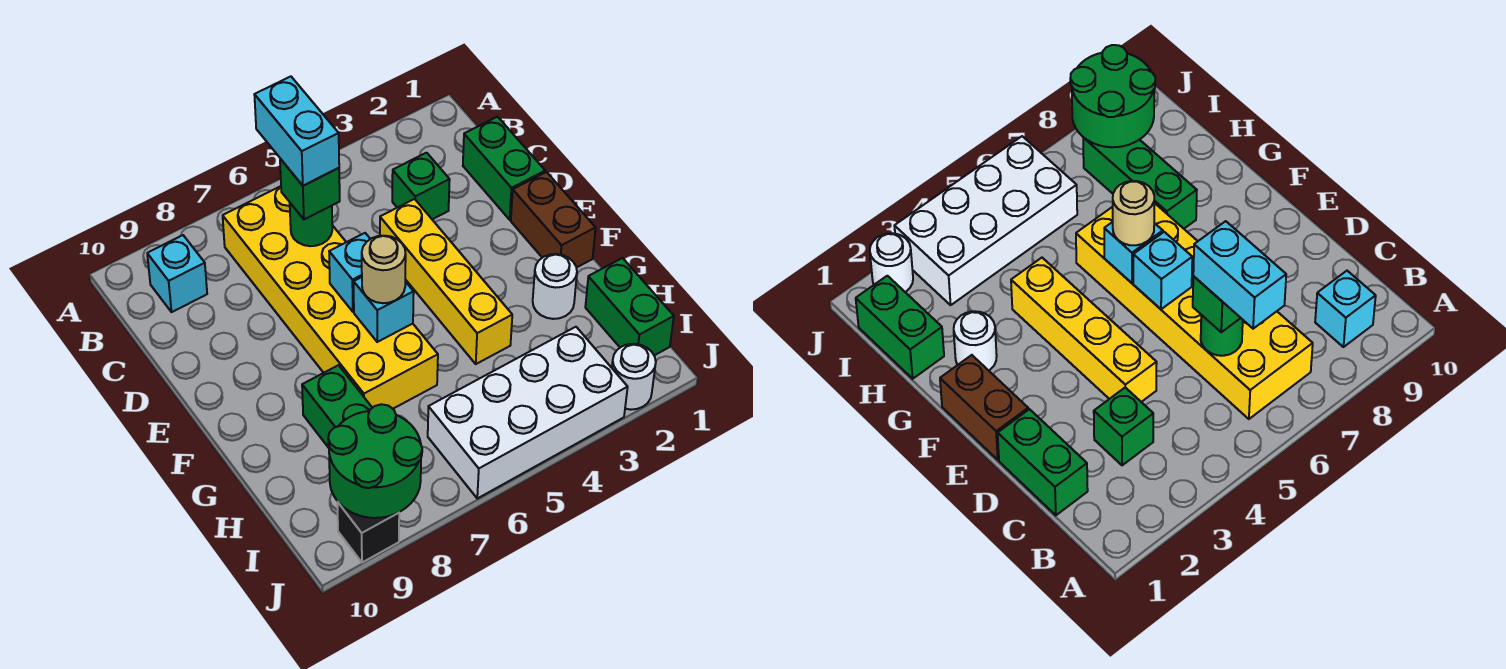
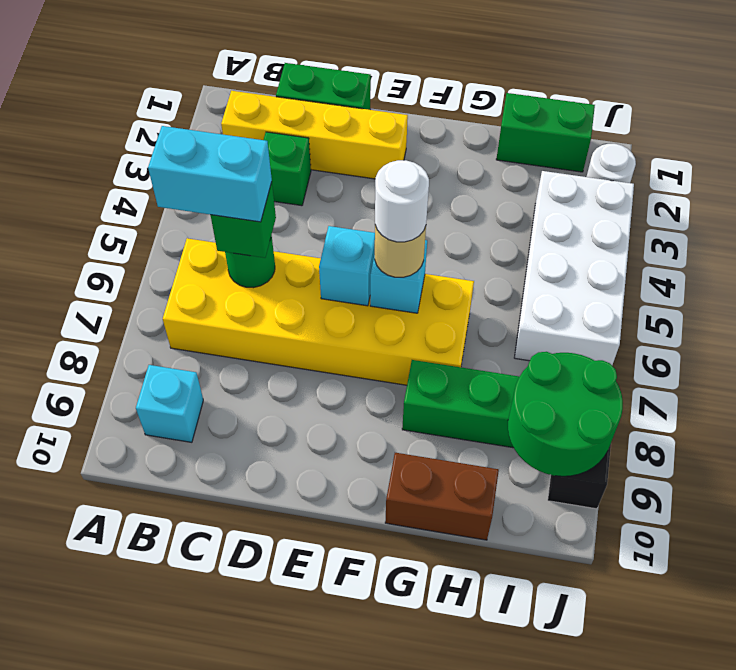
yellow brick D4:G4 level 1 -> yellow brick B2:E2 level 1
brown brick E1:F1 level 1 -> brown brick G10:H10 level 1
white round brick G2 level 1 -> white round brick F6 level 4

